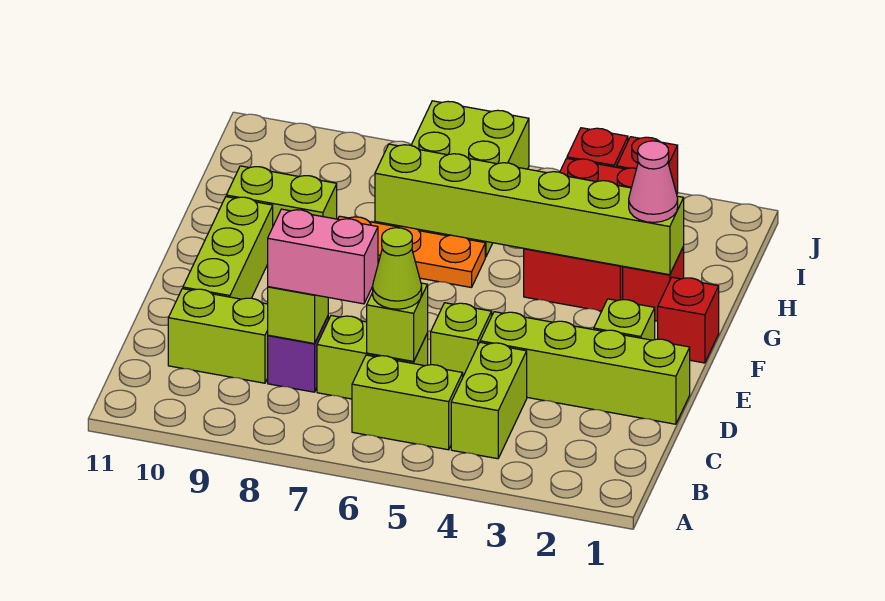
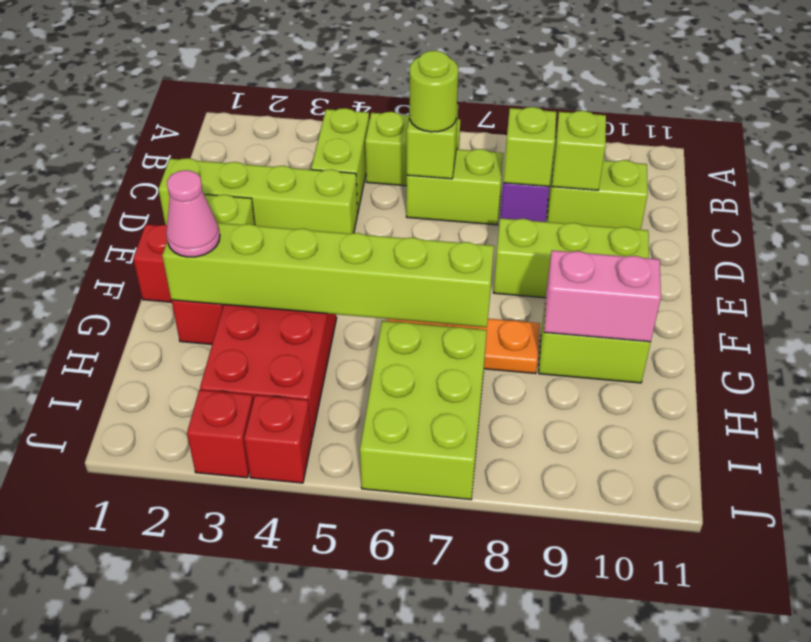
lime cone C6 level 3 -> lime round brick C6 level 3
pink brick C7:C8 level 3 -> pink brick G9:G10 level 2
lime brick D5 level 1 -> lime brick C9 level 2
lime brick D10:F10 level 1 -> lime brick E8:E10 level 1

